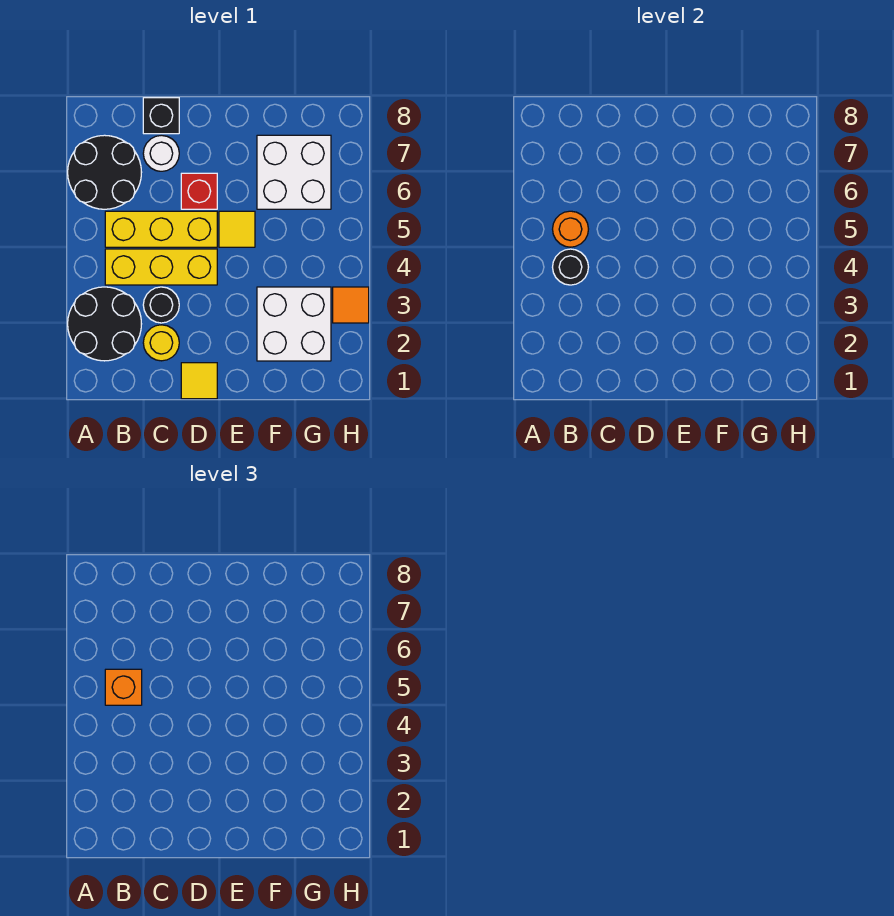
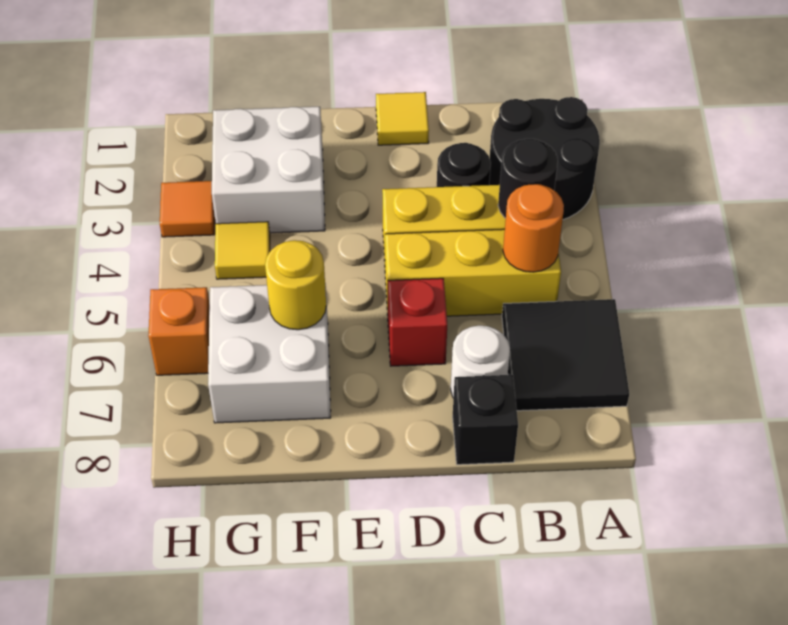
black round brick A6:B7 level 1 -> black tile A6:B7 level 1
orange brick B5 level 3 -> orange brick H6 level 1
yellow round brick C2 level 1 -> yellow round brick F6 level 2
yellow tile E5 level 1 -> yellow tile G4 level 1

